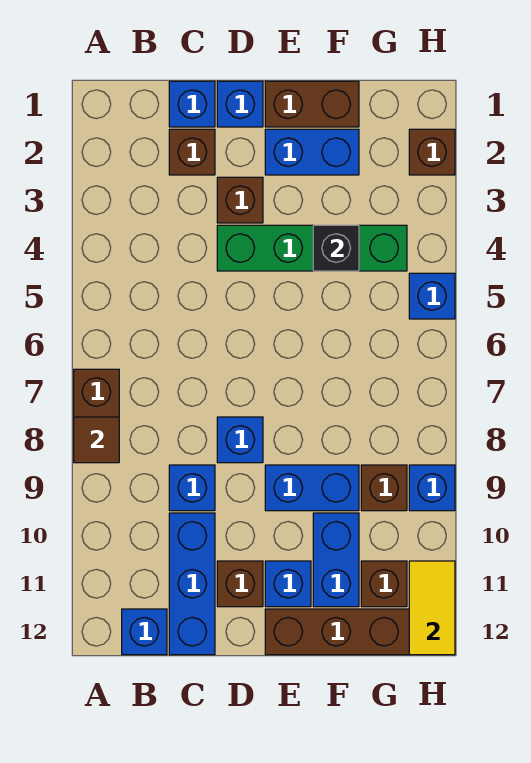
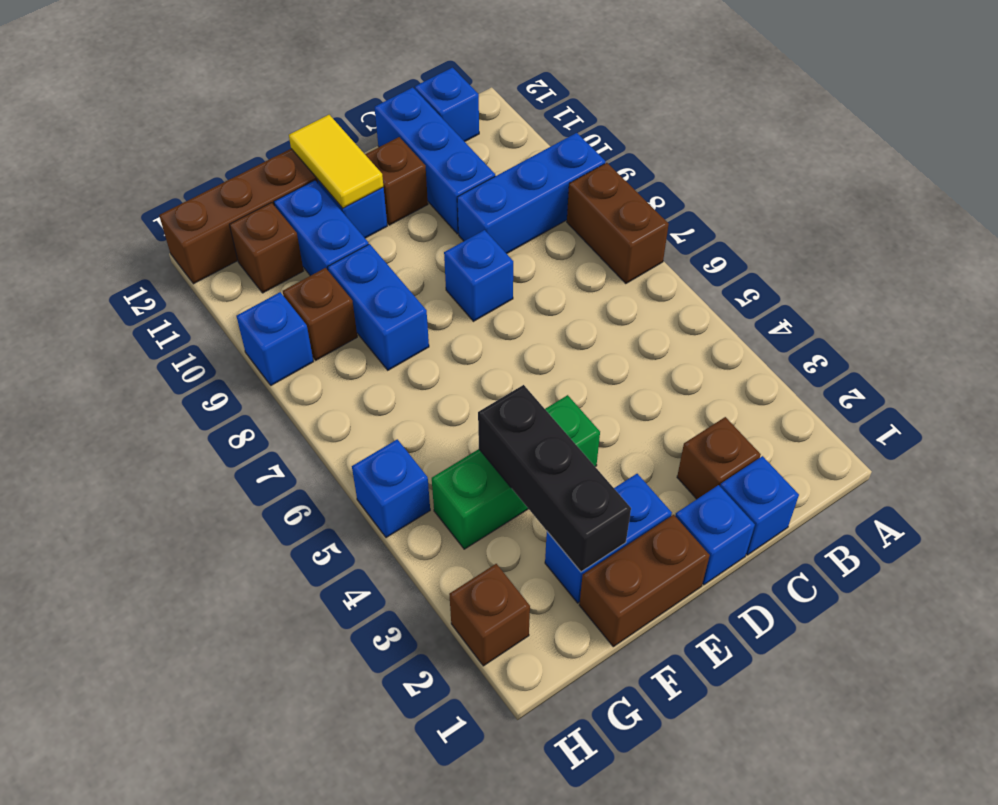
brown tile A8 level 2 -> none
blue brick C9 level 1 -> blue brick A9:C9 level 1
brown brick D3 level 1 -> none
green brick D4:G4 level 1 -> green brick E4:G4 level 1
blue brick E9:F9 level 1 -> blue brick F8:F9 level 1
black brick F4 level 2 -> black brick F2:F4 level 2
yellow tile H11:H12 level 2 -> yellow tile E11:E12 level 2

